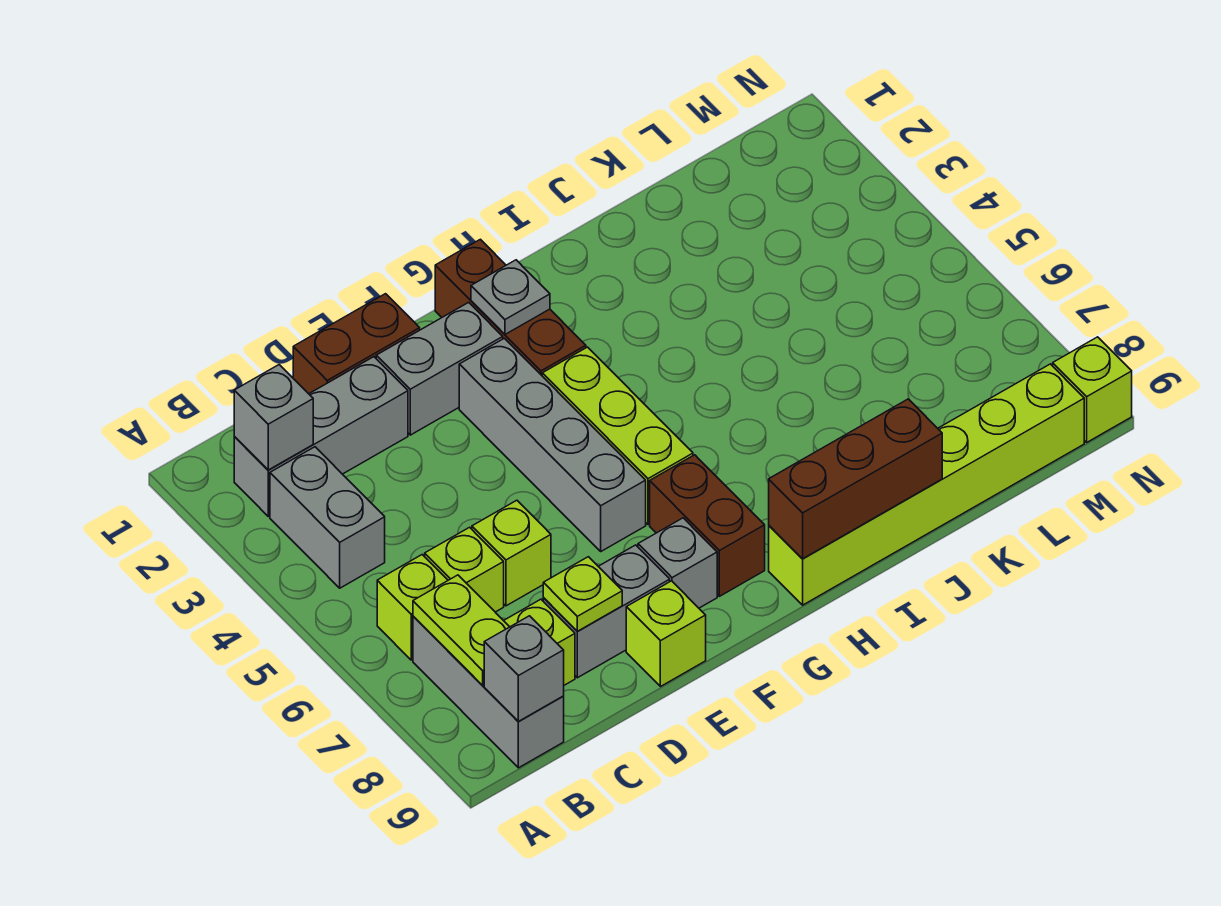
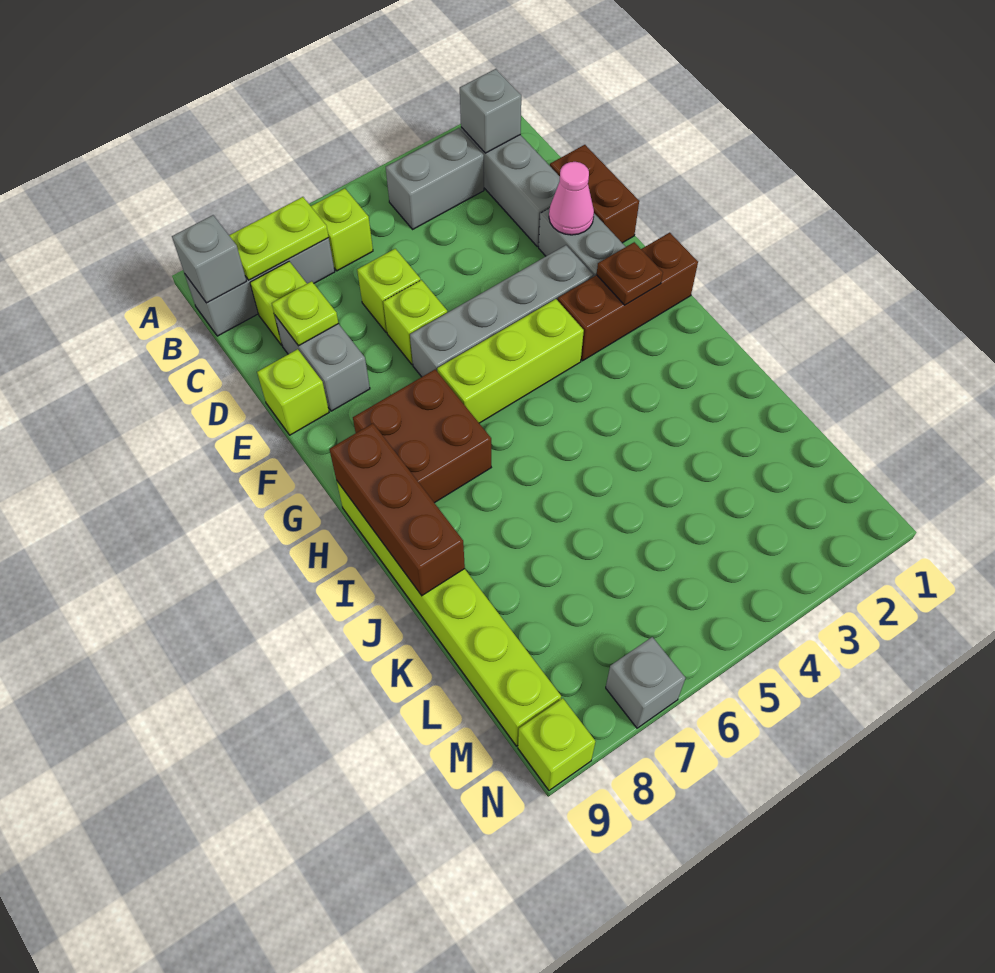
lime brick C6 level 1 -> lime brick E6 level 1
none -> pink cone E2 level 2
grey brick F8 level 1 -> grey brick N7 level 1
grey plate G2 level 2 -> brown plate G2 level 2
brown brick G7:G8 level 1 -> brown brick G7:H8 level 1

